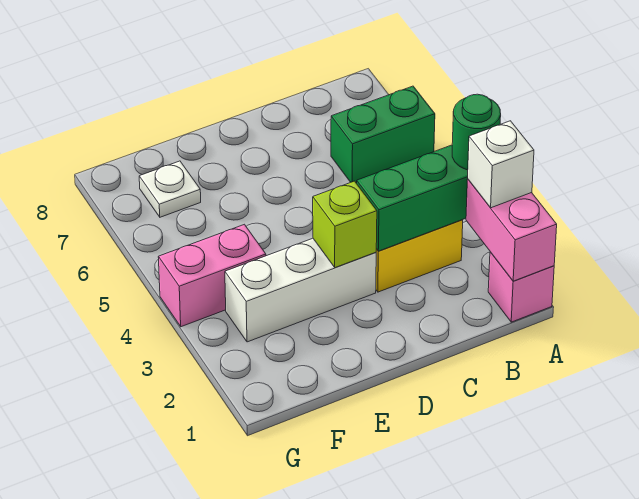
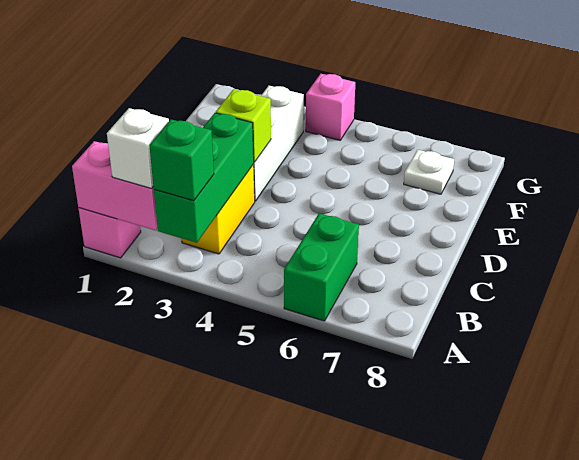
green round brick A3 level 3 -> green brick A3 level 3
pink brick F4:G4 level 1 -> pink brick G4 level 1

